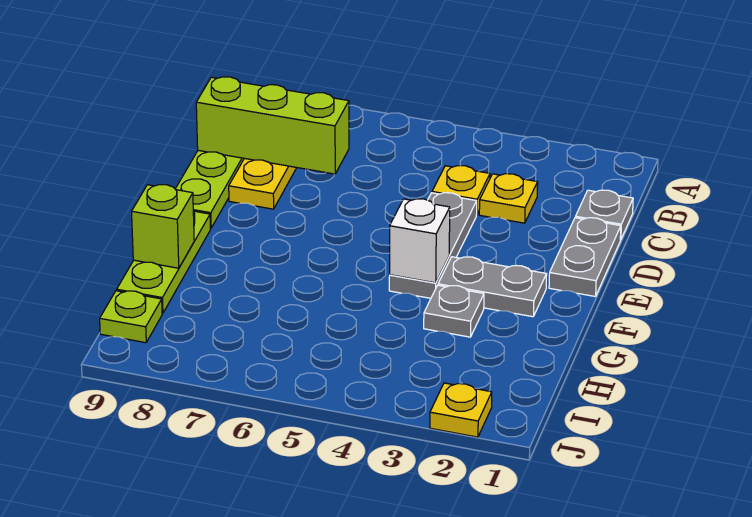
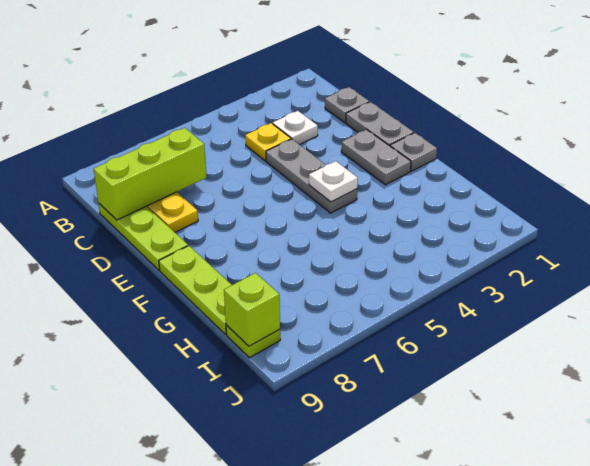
yellow plate C3 level 1 -> white plate C3 level 1
grey plate F2:F3 level 1 -> grey plate E2:F2 level 1
white brick F4 level 2 -> white plate F4 level 2
grey plate G3 level 1 -> grey plate F1 level 1
lime brick G9 level 2 -> lime brick I9 level 2
yellow plate J2 level 1 -> none

